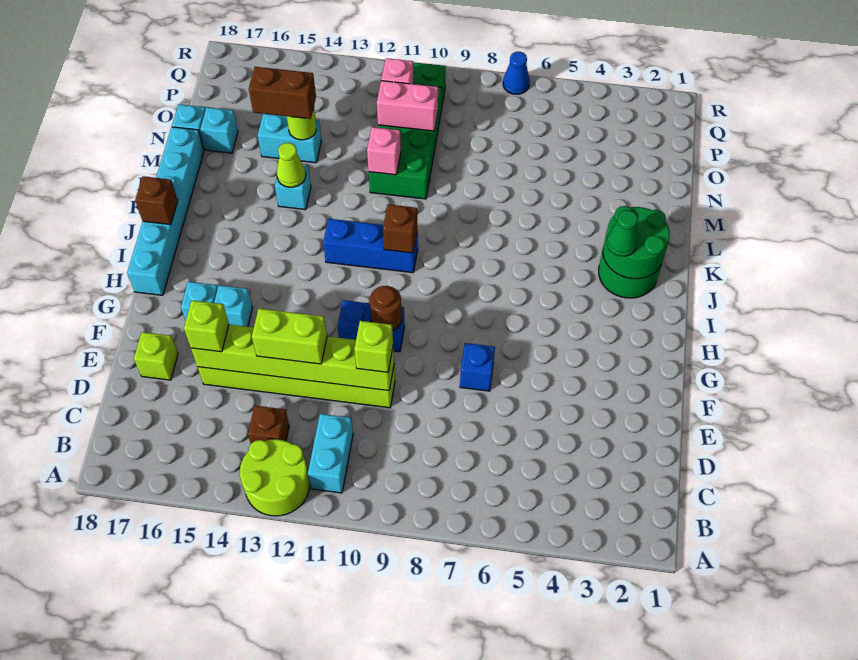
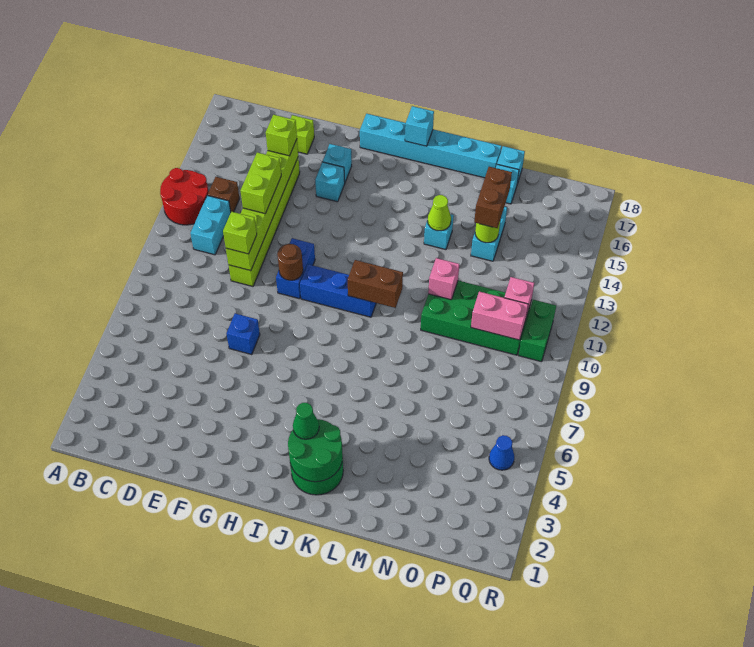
lime round brick A12:B13 level 1 -> red round brick A12:B13 level 1
cyan brick B11:C11 level 1 -> cyan brick C11:C12 level 1
blue brick J10:J12 level 1 -> blue brick H10:J10 level 1
brown brick J10 level 2 -> brown brick J10:K10 level 2
brown brick J18 level 2 -> cyan brick J18 level 2
pink brick O10:O11 level 2 -> pink brick O10:P10 level 2
blue cone R7 level 1 -> blue cone Q5 level 1

